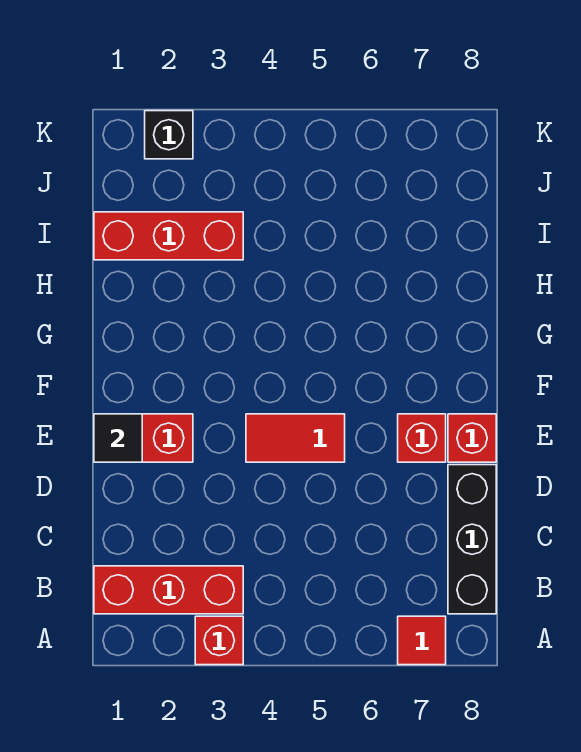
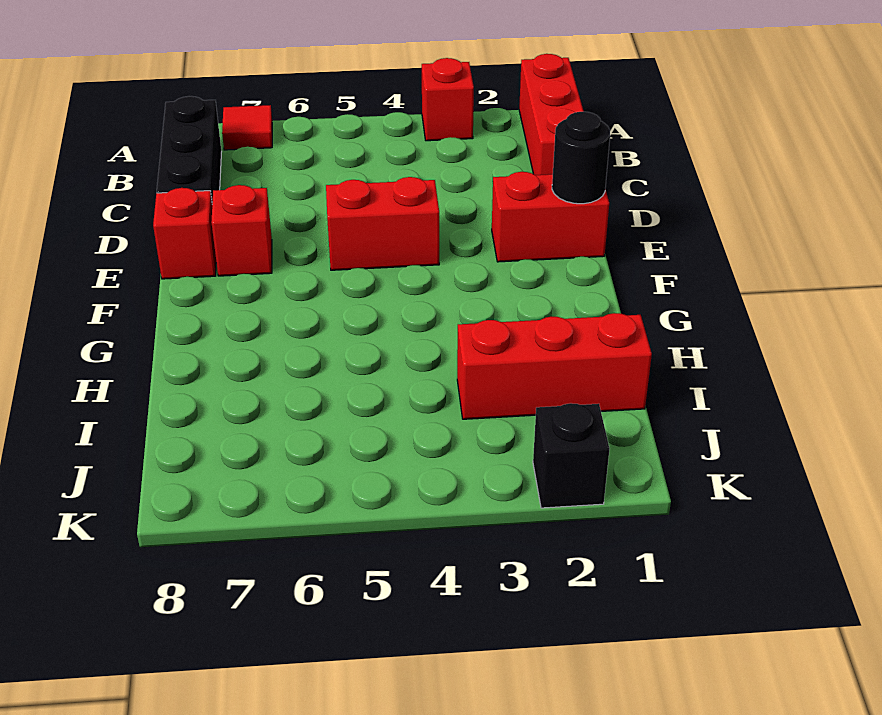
red brick B1:B3 level 1 -> red brick A1:C1 level 1
black tile E1 level 2 -> black round brick E1 level 2
red tile E4:E5 level 1 -> red brick E4:E5 level 1

